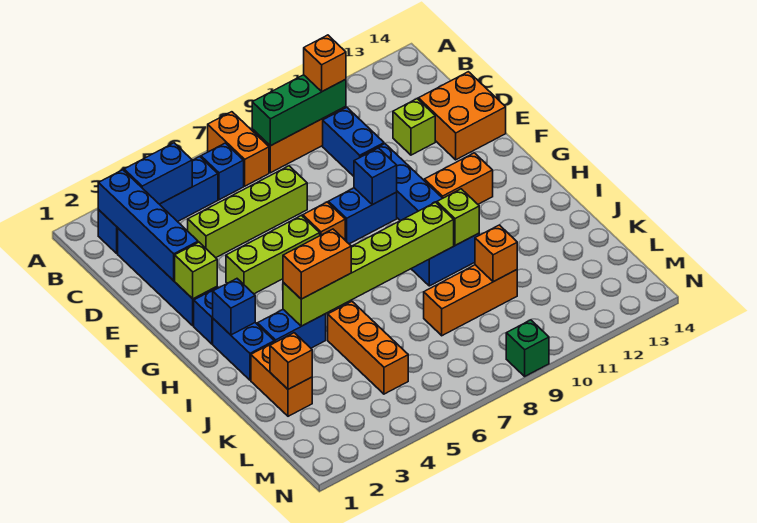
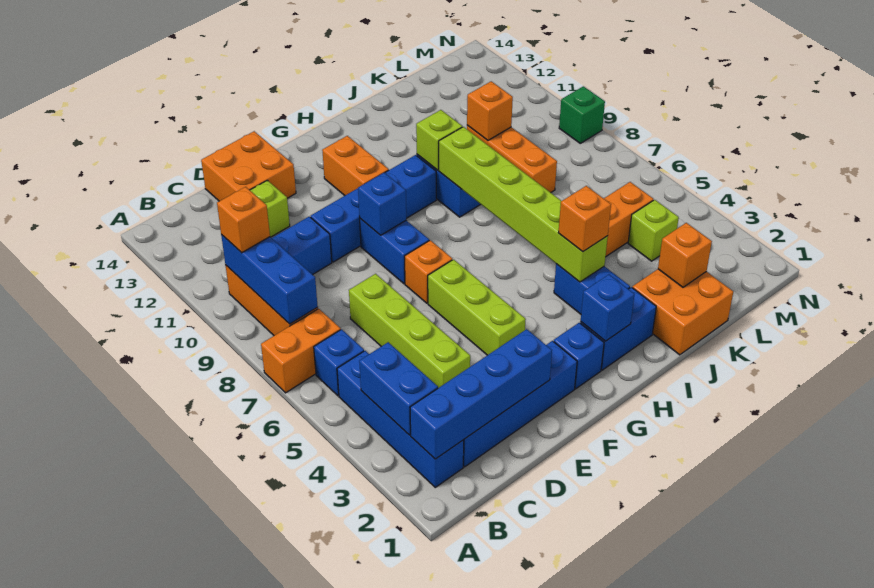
green brick B8:B10 level 2 -> blue brick B8:B10 level 2
lime brick F2 level 2 -> lime brick L4 level 1
orange brick I4:I5 level 3 -> orange brick I4 level 3
orange brick J2:K2 level 1 -> orange brick J1:K2 level 1

